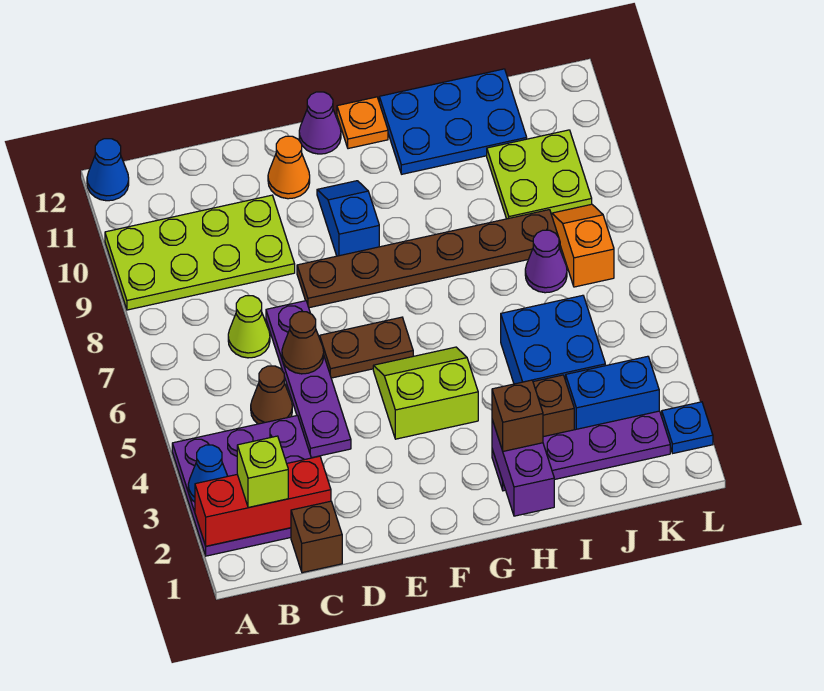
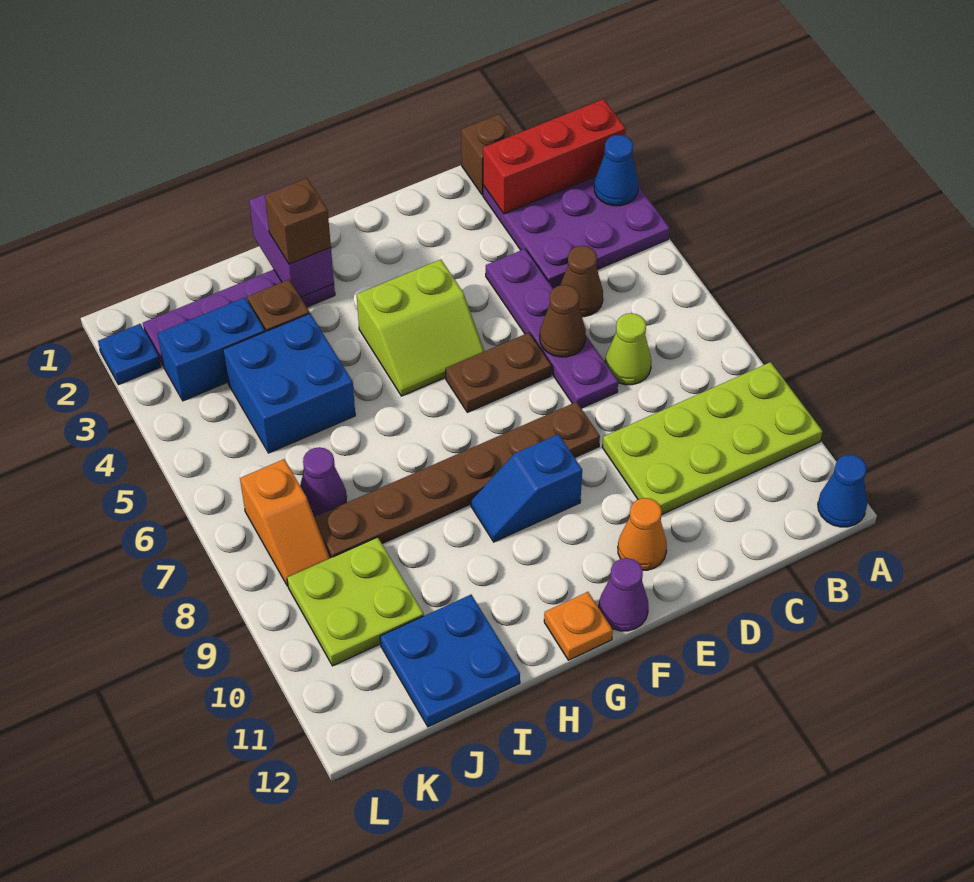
lime brick B2 level 3 -> none
blue slope F9:F10 level 1 top 9 -> blue slope F9:G9 level 1 top F
blue plate H11:J12 level 1 -> blue plate I11:J12 level 1

